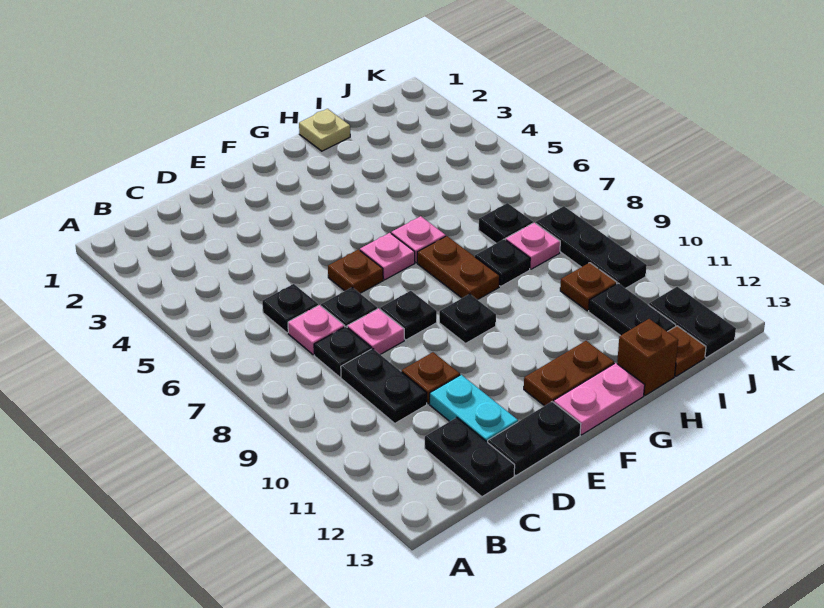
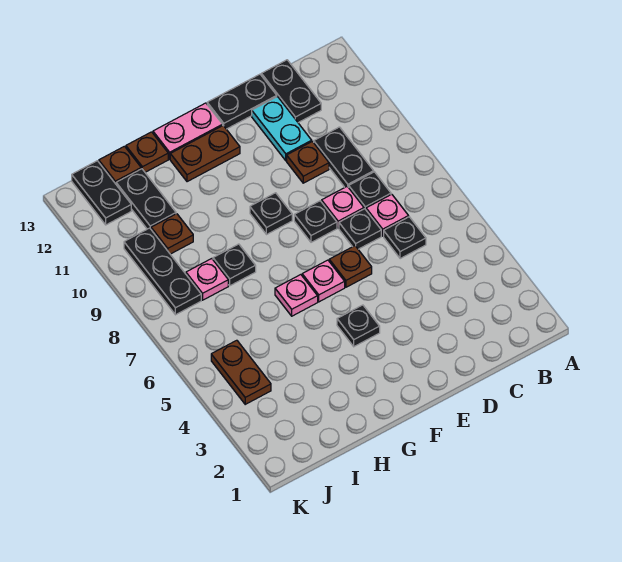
brown plate G7:G8 level 1 -> brown plate J4:J5 level 1
tan plate H1 level 1 -> none
brown brick H13 level 1 -> brown plate H13 level 1
black plate I7 level 1 -> black plate F4 level 1

